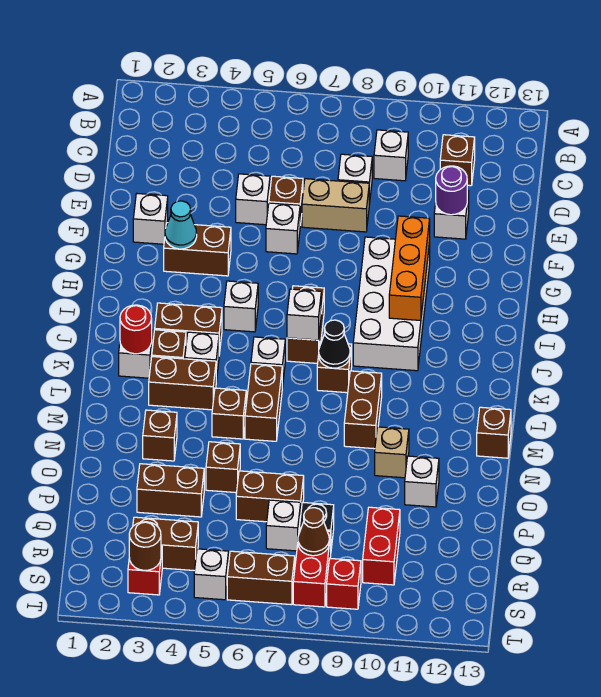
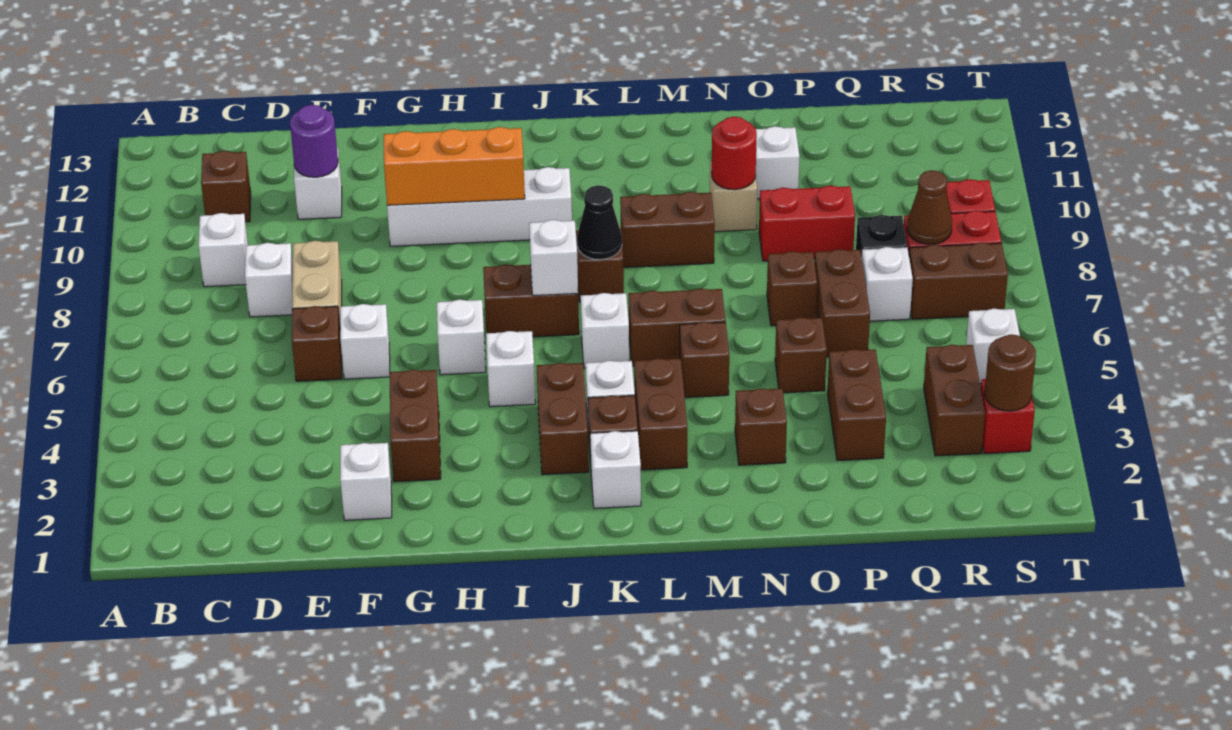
white brick E5 level 1 -> white brick H6 level 1
cyan cone G3 level 2 -> none
white brick G9:J10 level 1 -> white brick G10:J10 level 1
red round brick K2 level 2 -> red round brick N10 level 2
brown brick M13 level 1 -> brown brick O7 level 1
red brick Q10:R10 level 1 -> red brick O9:P9 level 1
brown brick S6:S7 level 1 -> brown brick R7:S7 level 1

